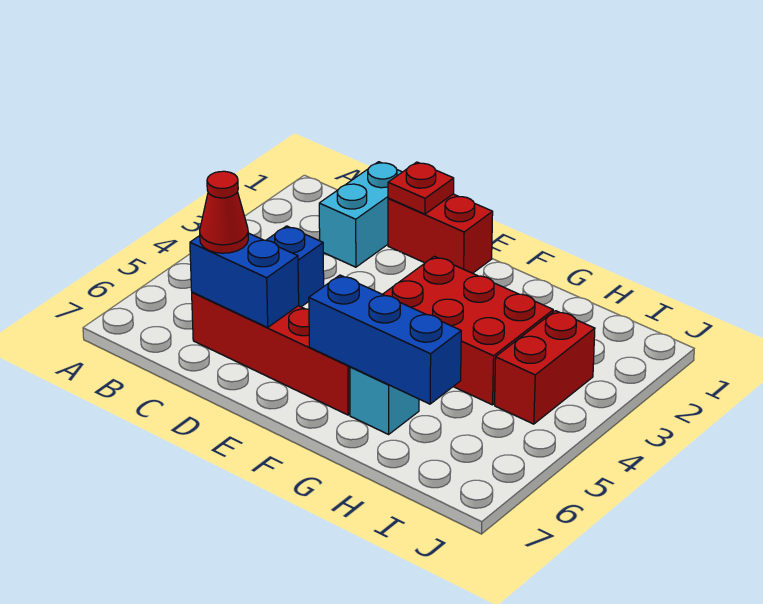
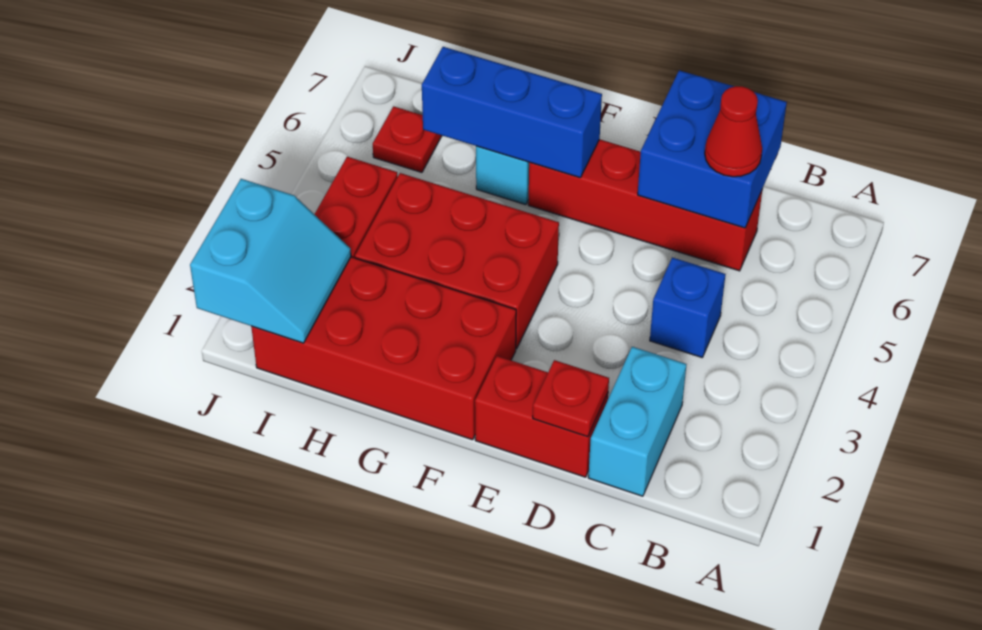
blue brick C6:D6 level 2 -> blue brick C6:D7 level 2
none -> red brick F1:I2 level 1
none -> cyan slope I1:J2 level 2 top J
none -> red plate I6 level 1

